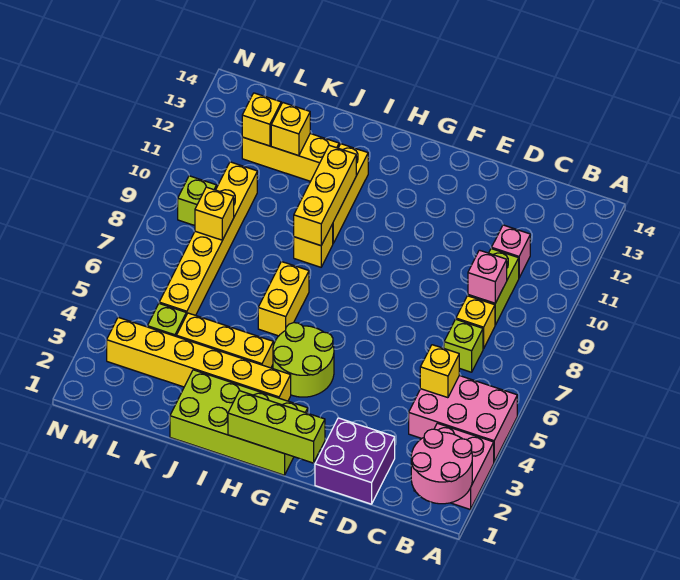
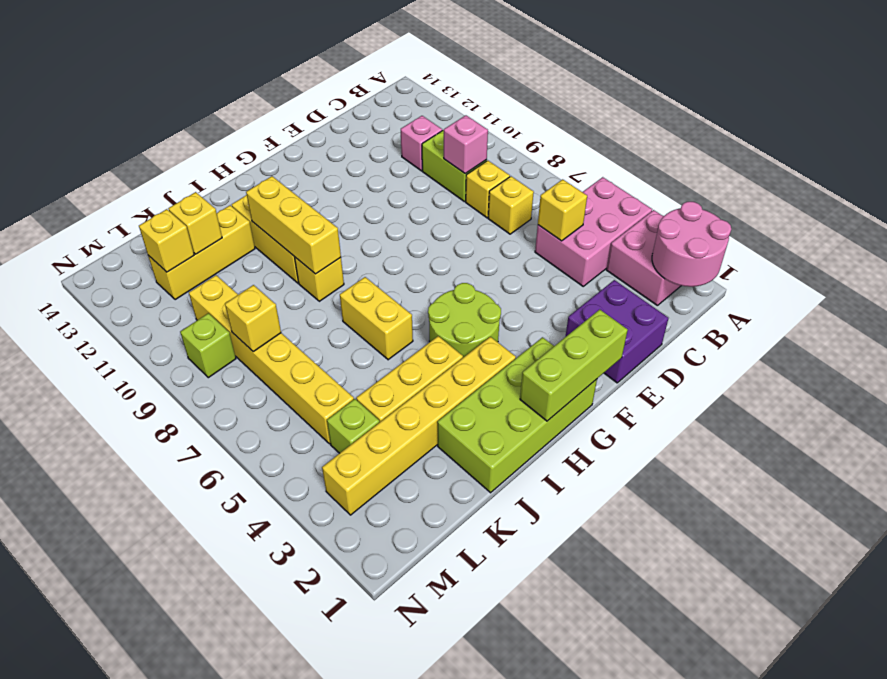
lime brick C7 level 1 -> yellow brick C7 level 1

